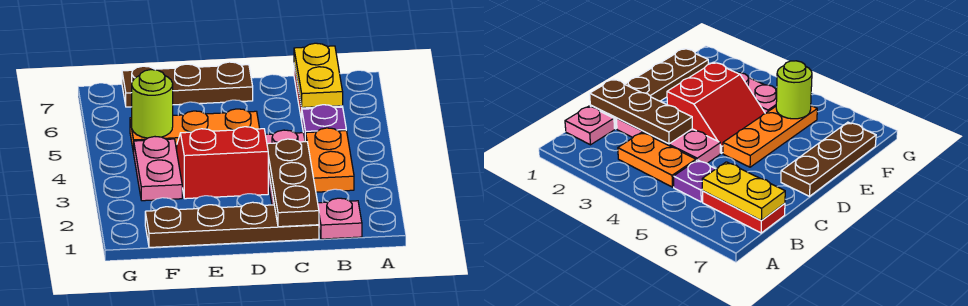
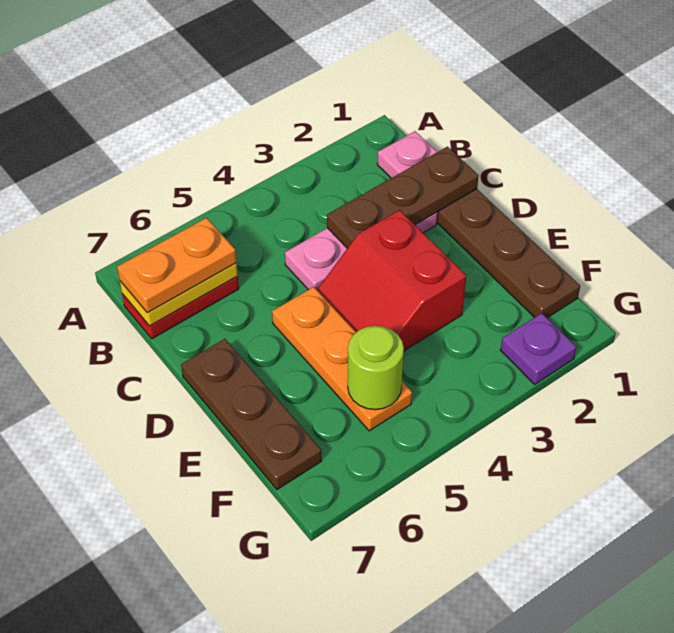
orange plate B3:B4 level 1 -> orange plate B6:B7 level 3
purple plate B5 level 1 -> purple plate G2 level 1
pink plate F3:F4 level 1 -> none

